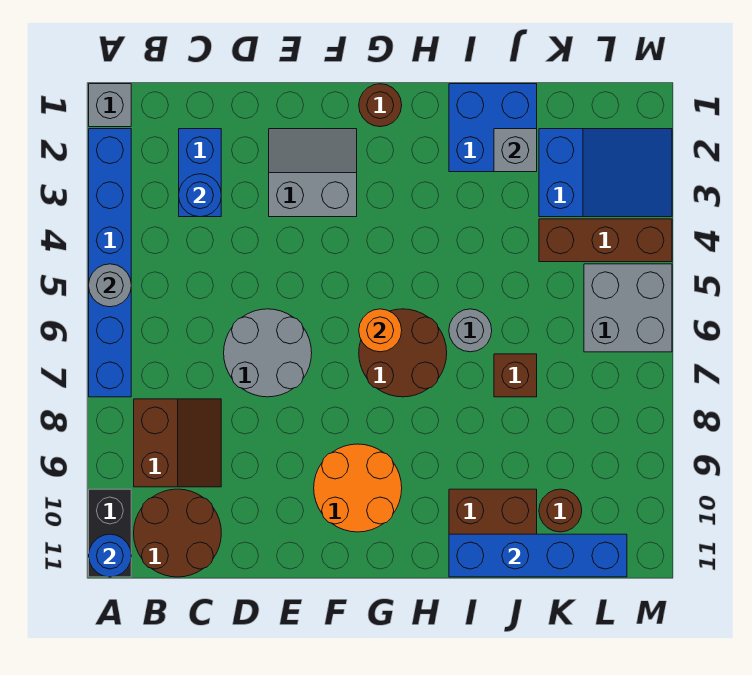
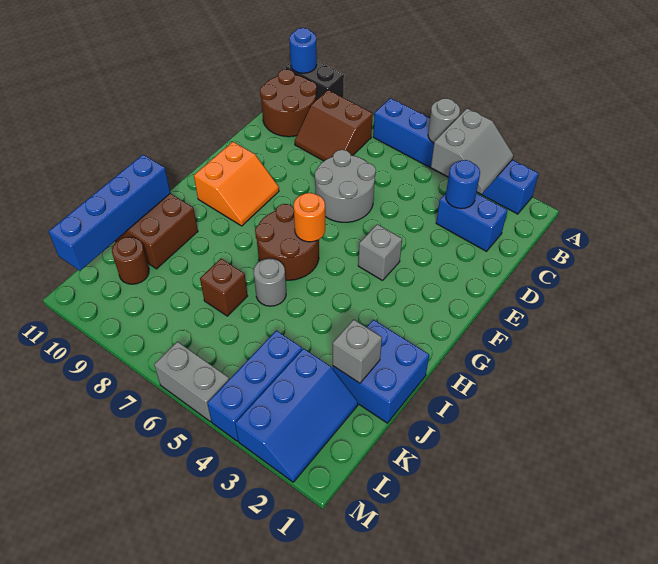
grey brick A1 level 1 -> grey brick F4 level 1
grey slope E2:F3 level 1 top 3 -> grey slope A3:B4 level 2 top 4
orange round brick F9:G10 level 1 -> orange slope F9:G10 level 1 top 10
brown round brick G1 level 1 -> none
blue slope K2:M3 level 1 top K -> blue slope K2:M3 level 1 top 3
brown brick K4:M4 level 1 -> blue brick K4:M4 level 1
grey brick L5:M6 level 1 -> grey brick M5:M6 level 1

